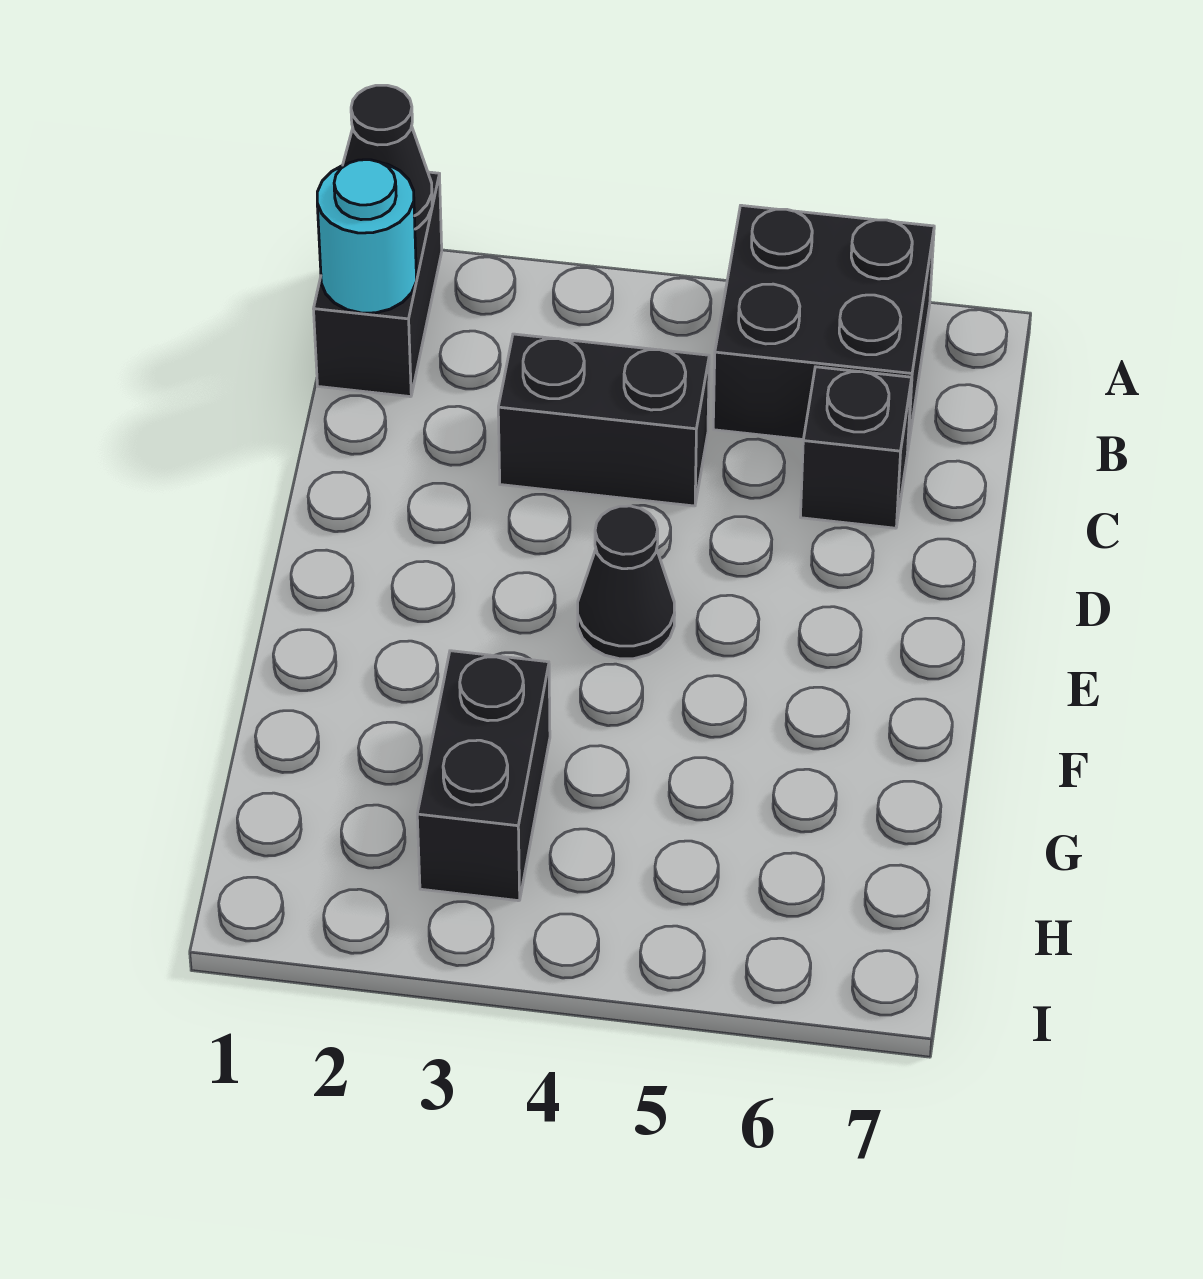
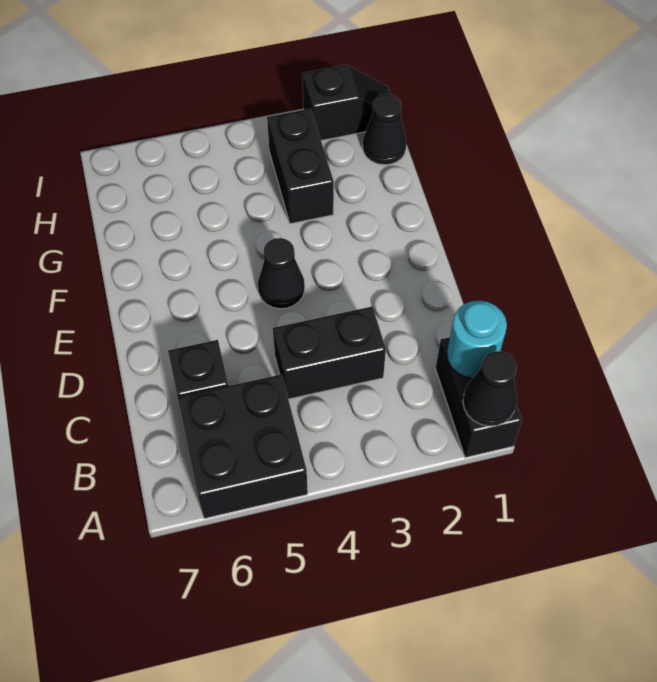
none -> black cone H1 level 1
none -> black slope I1:I2 level 1 top 2

